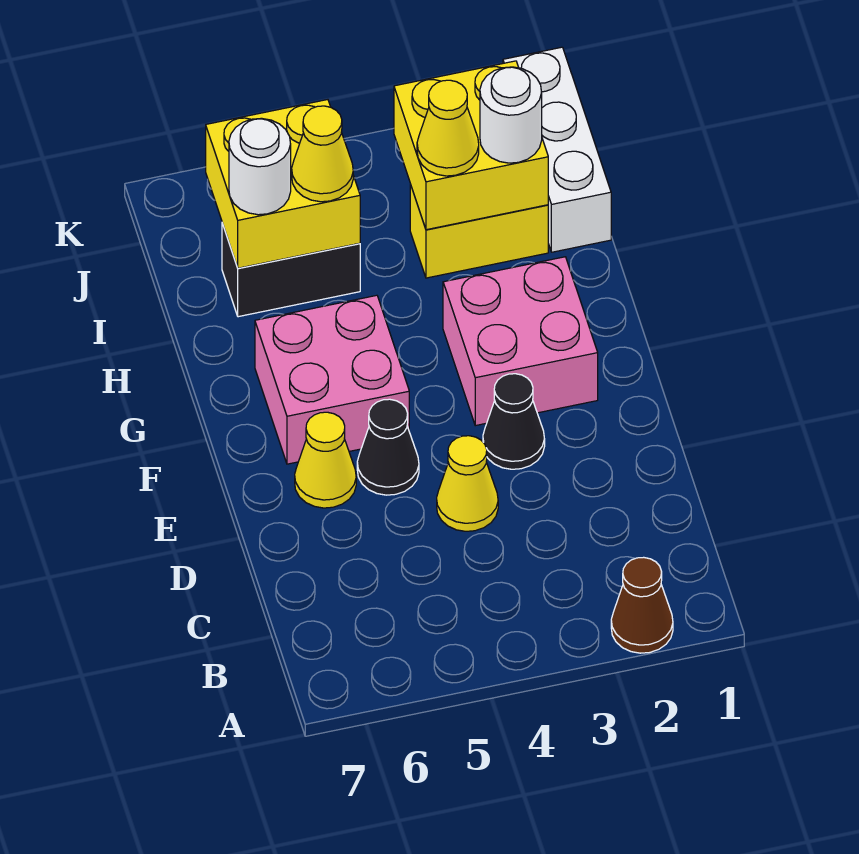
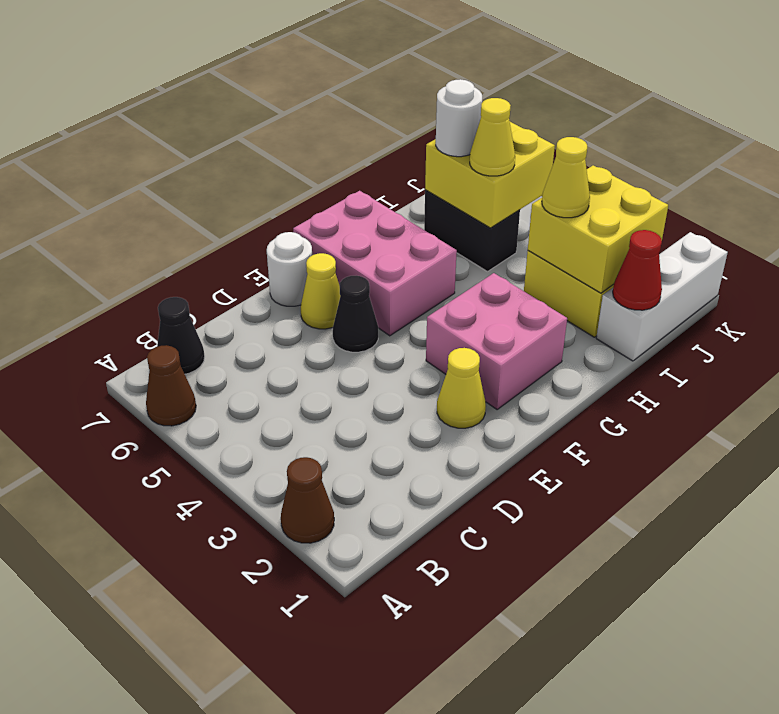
none -> brown cone A6 level 1
yellow cone D4 level 1 -> yellow cone E2 level 1
black cone E3 level 1 -> black cone B7 level 1
pink brick F5:G6 level 1 -> pink brick F5:G7 level 1
none -> red cone I1 level 2
white round brick I2 level 3 -> white round brick E7 level 1

